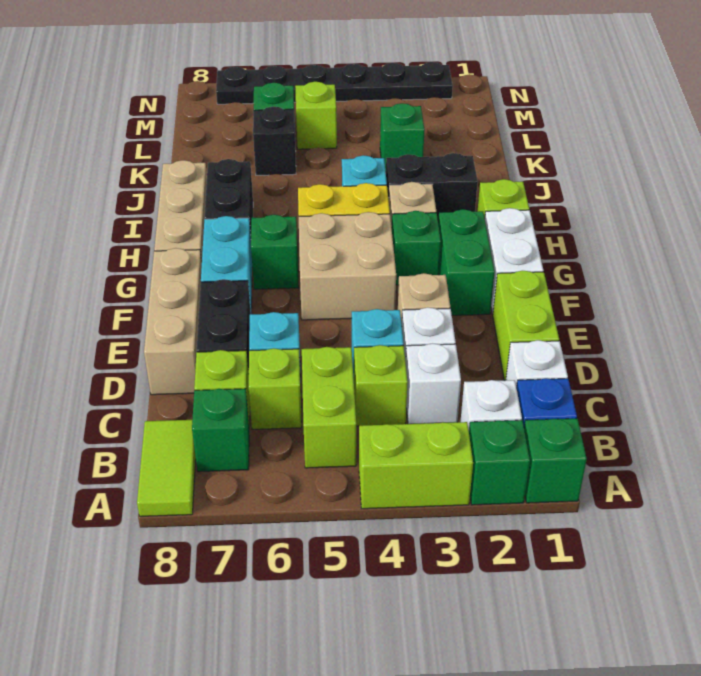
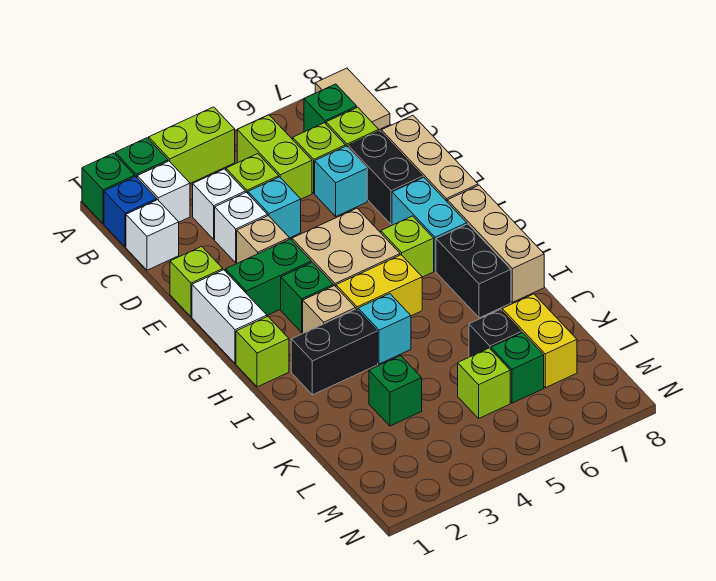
lime tile A8:B8 level 1 -> tan tile A8:B8 level 1
lime brick D1:E1 level 1 -> lime brick E1 level 1
green brick F2:G2 level 1 -> green brick F2:F3 level 1
green brick G6 level 1 -> lime brick G6 level 1
none -> yellow brick K7:L7 level 1
black plate N2:N7 level 1 -> none

